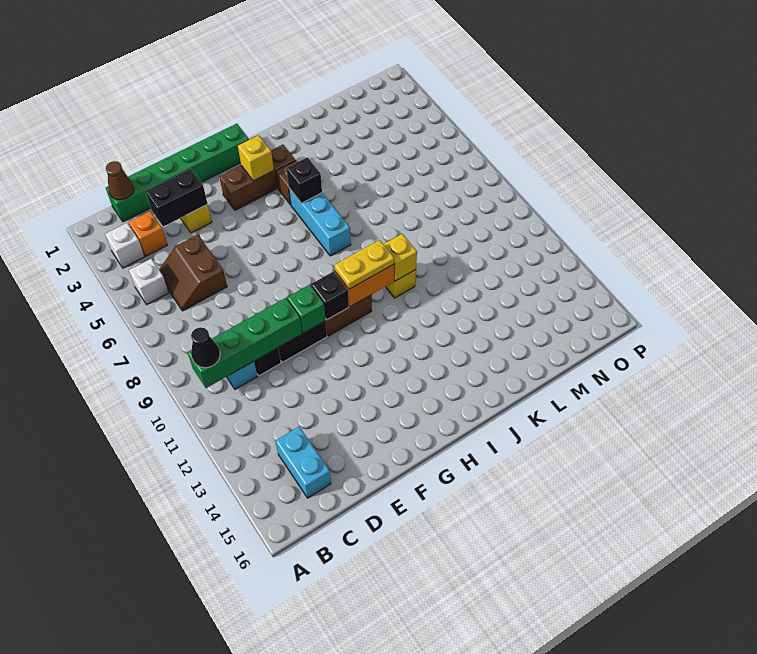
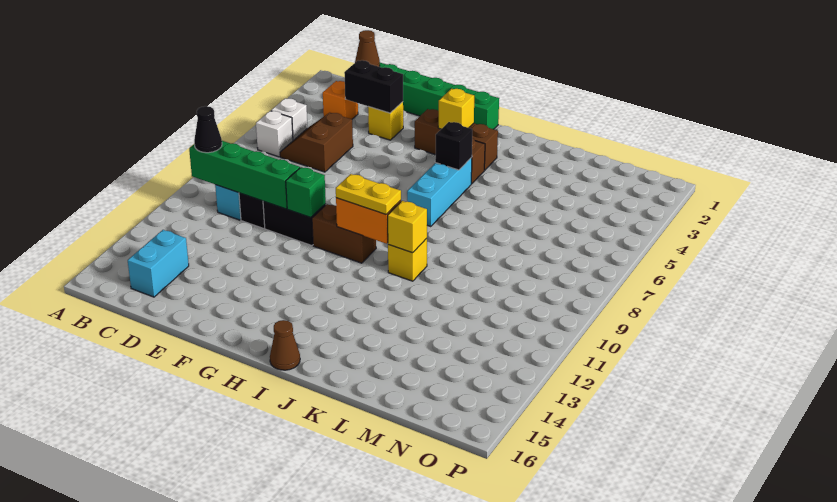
white brick B3 level 1 -> white brick B6 level 1
black brick G10 level 2 -> none
none -> brown cone I16 level 1

